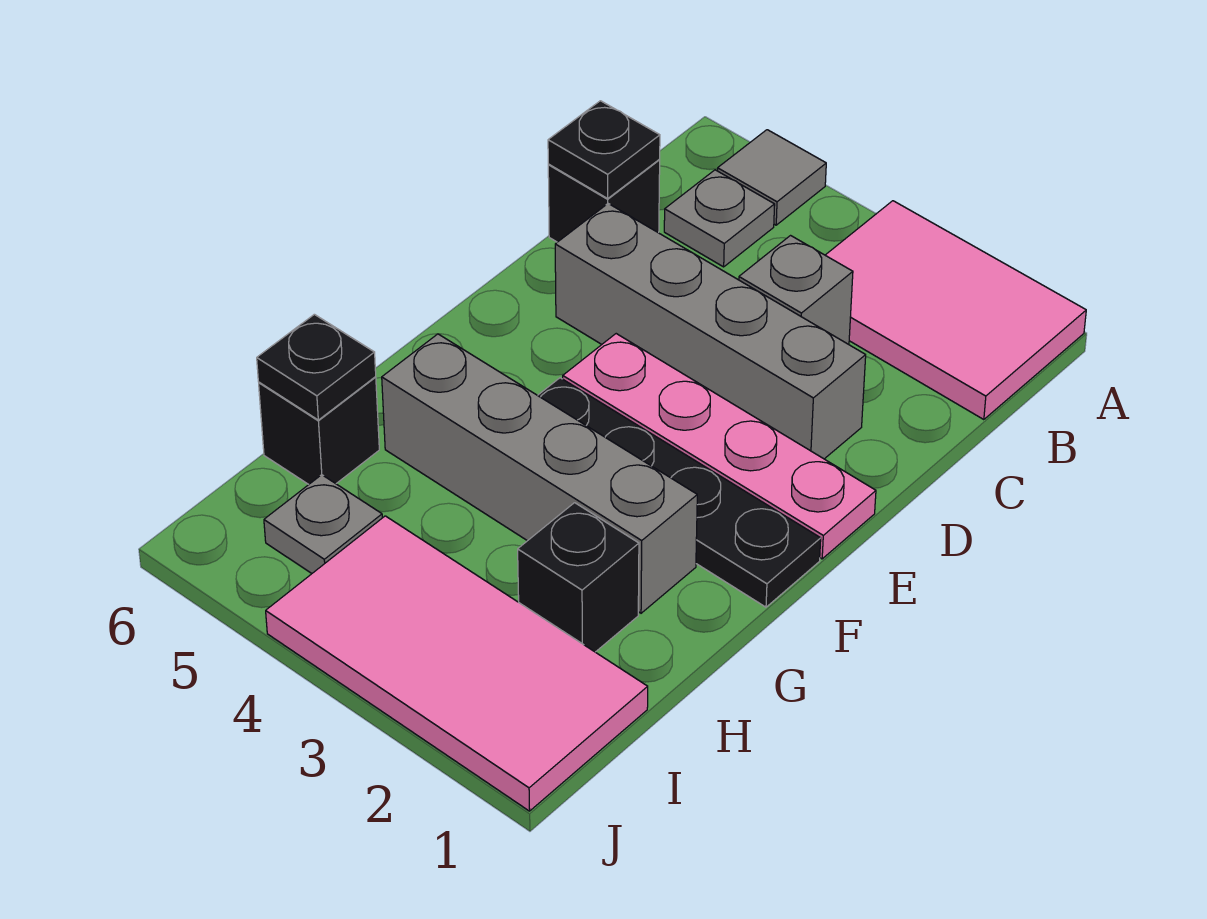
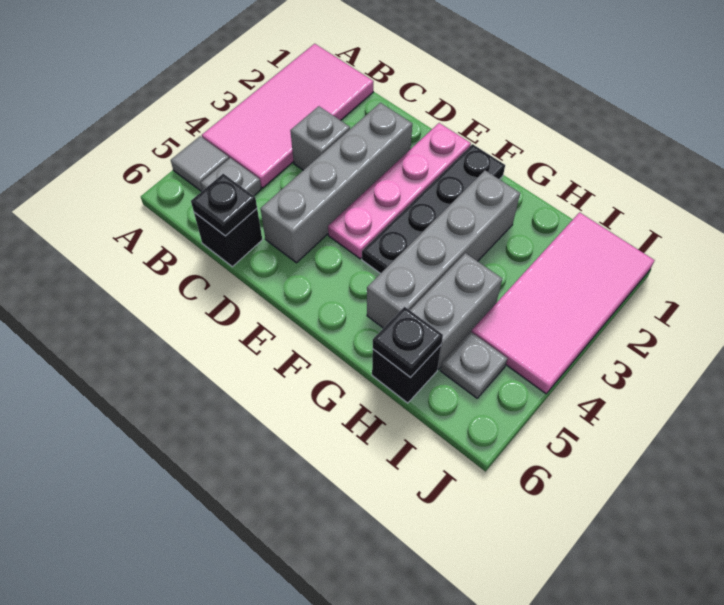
pink tile A1:B3 level 1 -> pink tile A1:B4 level 1
black brick H2 level 1 -> none
none -> grey brick H4:H5 level 1

